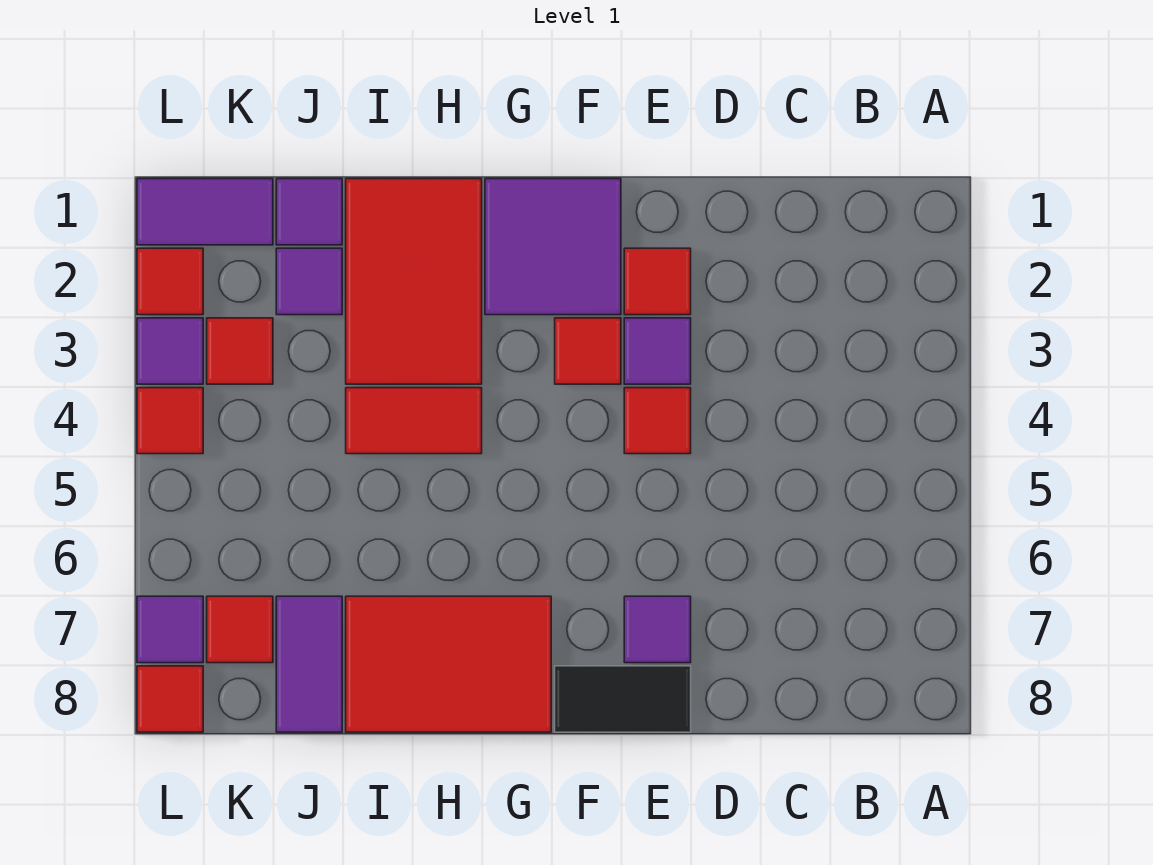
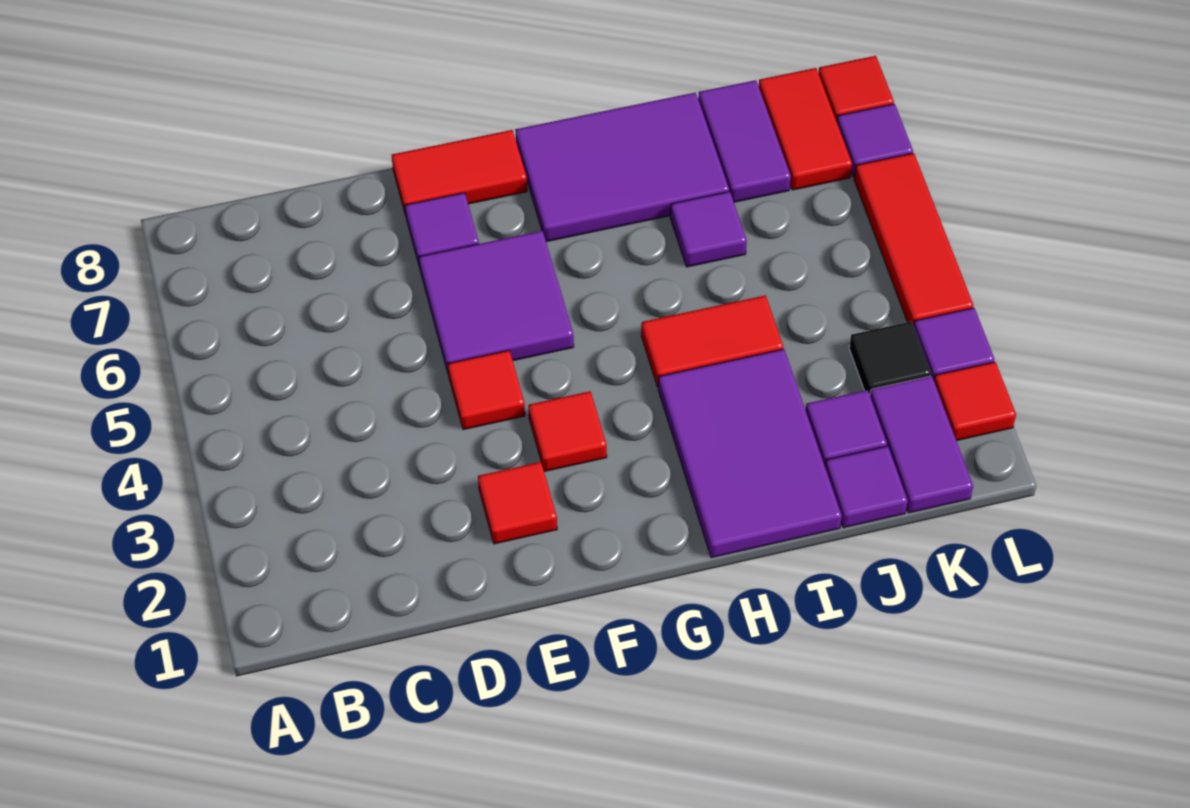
purple tile E3 level 1 -> purple tile I6 level 1
black tile E8:F8 level 1 -> red tile E8:F8 level 1
purple tile F1:G2 level 1 -> purple tile E5:F6 level 1
red tile G7:I8 level 1 -> purple tile G7:I8 level 1
red tile H1:I3 level 1 -> purple tile H1:I3 level 1
purple tile K1:L1 level 1 -> purple tile K1:K2 level 1
red tile K3 level 1 -> black tile K3 level 1
red tile K7 level 1 -> red tile K7:K8 level 1
red tile L4 level 1 -> red tile L4:L6 level 1

